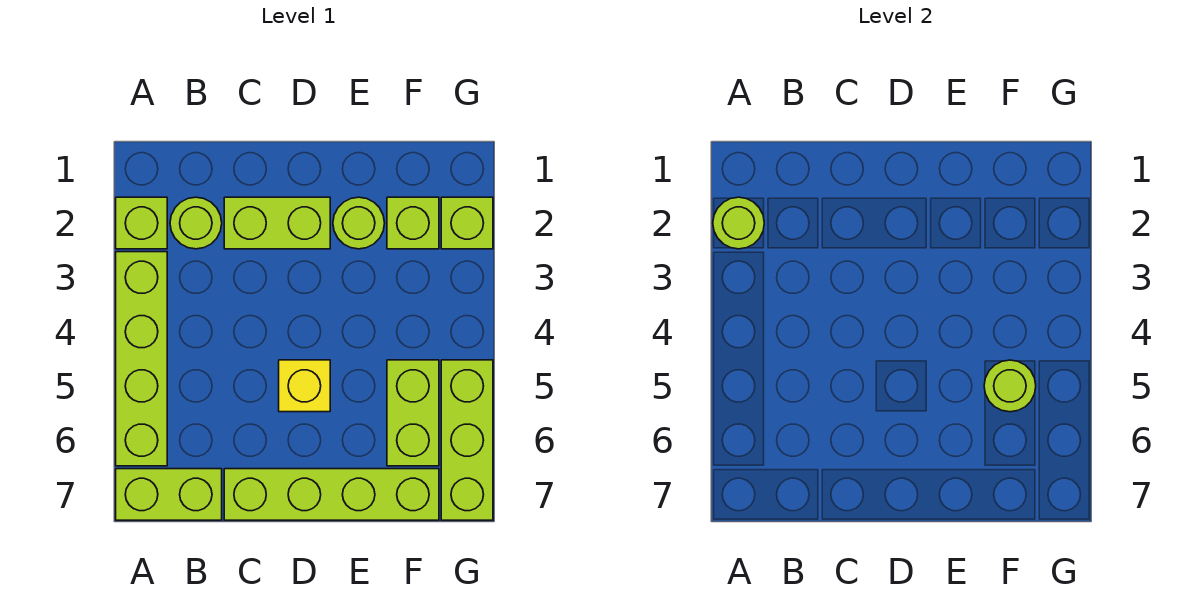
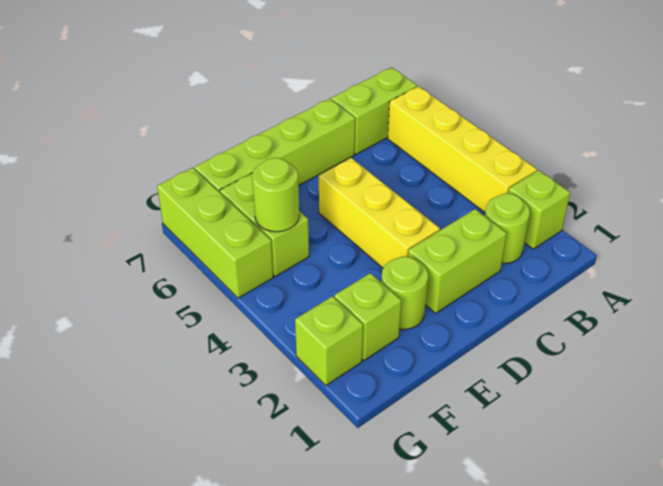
lime round brick A2 level 2 -> none
lime brick A3:A6 level 1 -> yellow brick A3:A6 level 1
yellow brick D5 level 1 -> yellow brick D3:D5 level 1

